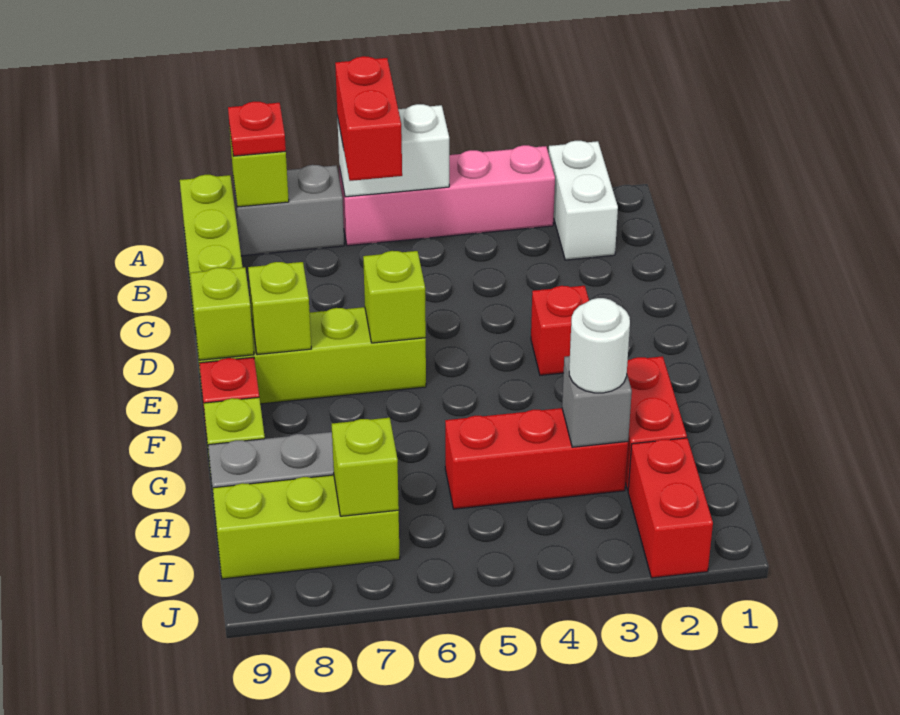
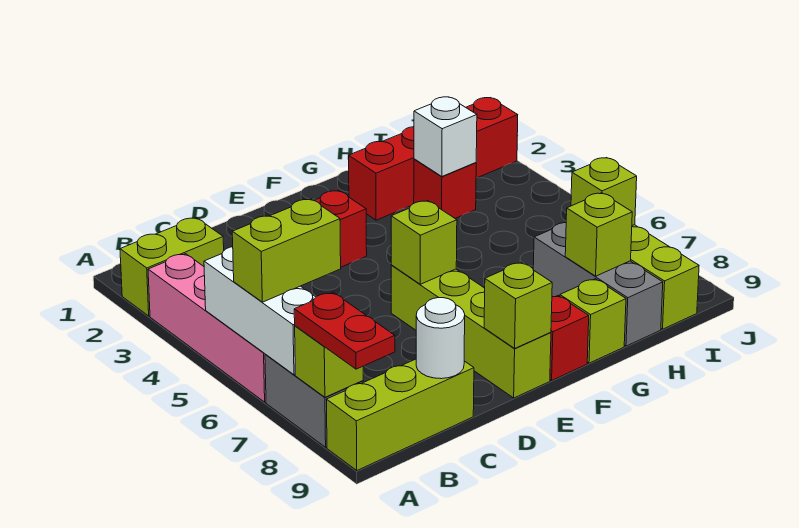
white brick A2:B2 level 1 -> lime brick A2:B2 level 1
white brick A5:A6 level 2 -> white brick A5:A7 level 2
red brick A6:B6 level 3 -> lime brick A6:B6 level 3
red plate A8 level 3 -> red plate A8:A9 level 3
lime brick E8 level 2 -> lime brick H8 level 2
red brick H3:H5 level 1 -> red brick H3 level 1
grey brick H3 level 2 -> white brick H3 level 2
white round brick H3 level 3 -> white round brick C9 level 2

